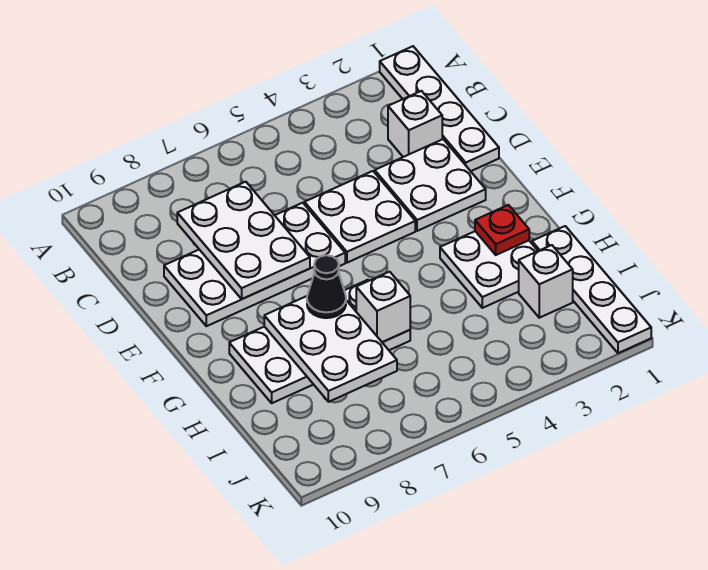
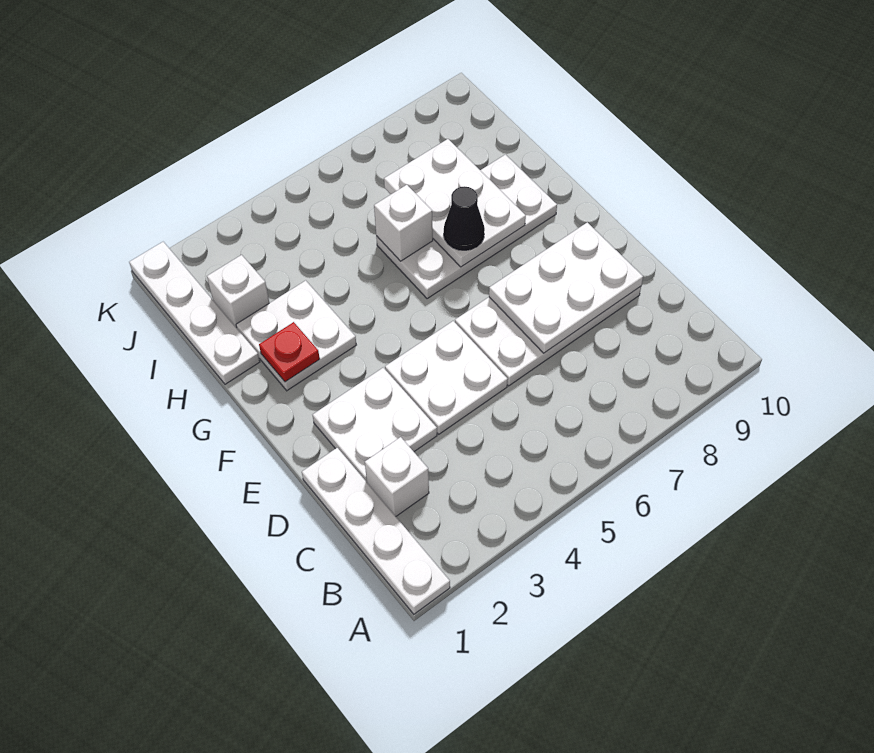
white plate C7:E8 level 2 -> white plate D7:E9 level 2

